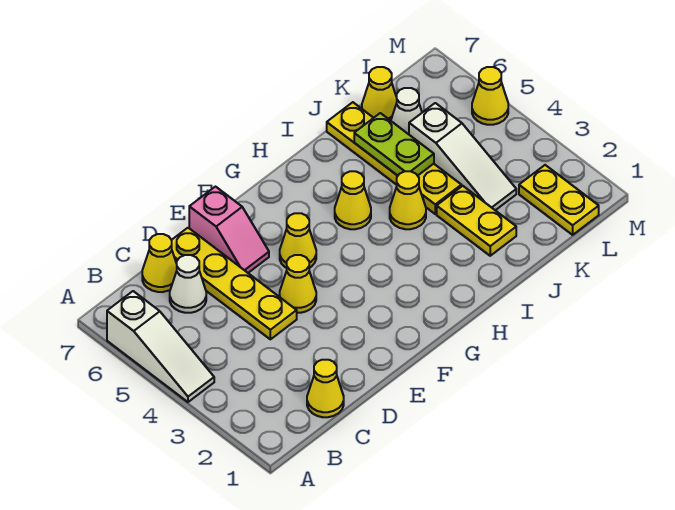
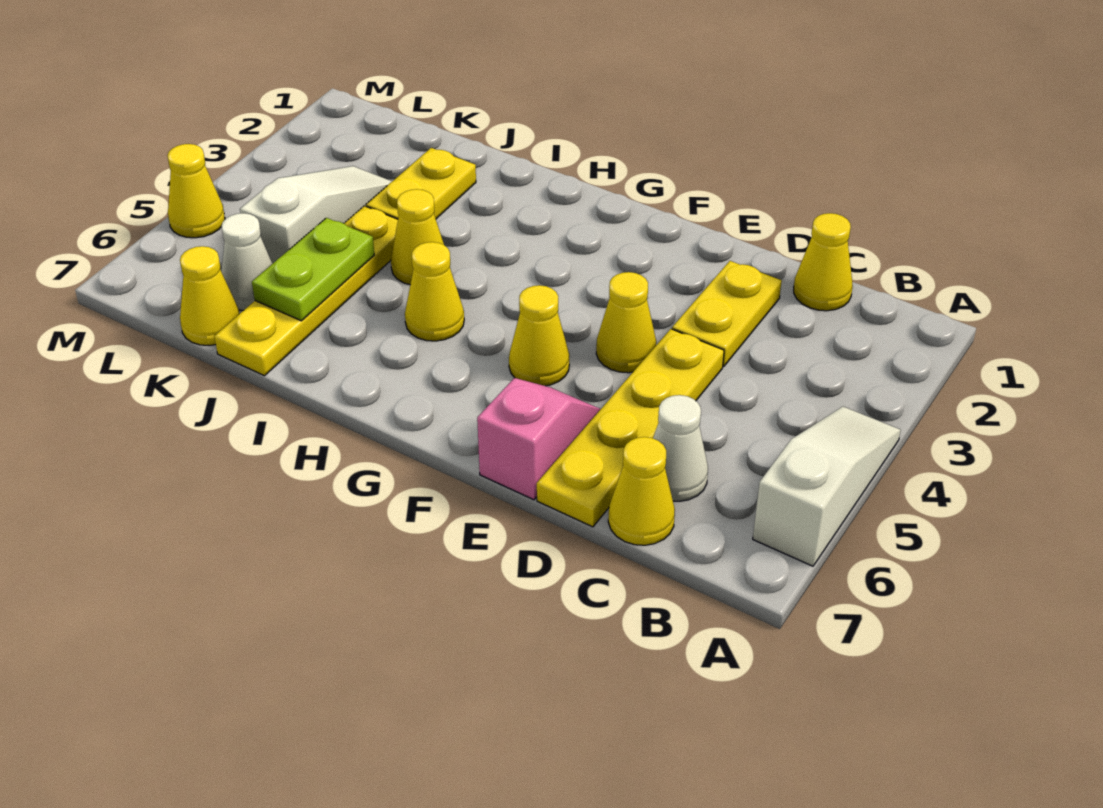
yellow plate L1:L2 level 1 -> yellow plate D2:D3 level 1

